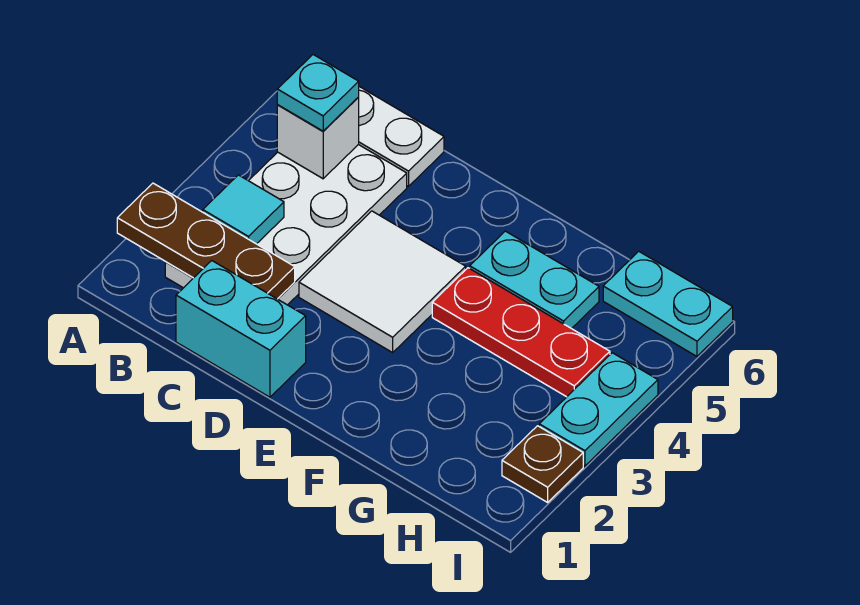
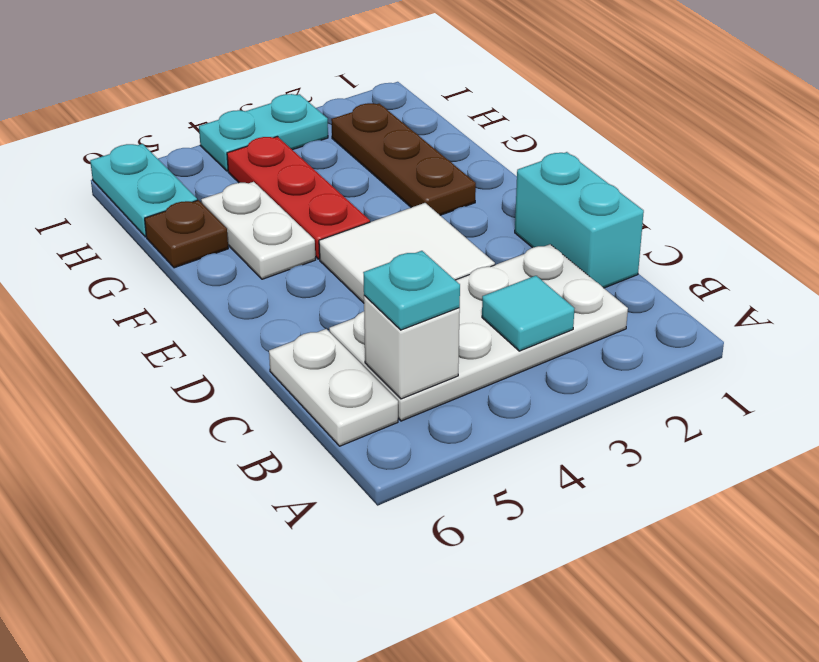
brown plate A2:C2 level 2 -> brown plate F2:H2 level 1
cyan plate F5:G5 level 1 -> white plate F5:G5 level 1
brown plate I2 level 1 -> brown plate G6 level 1

